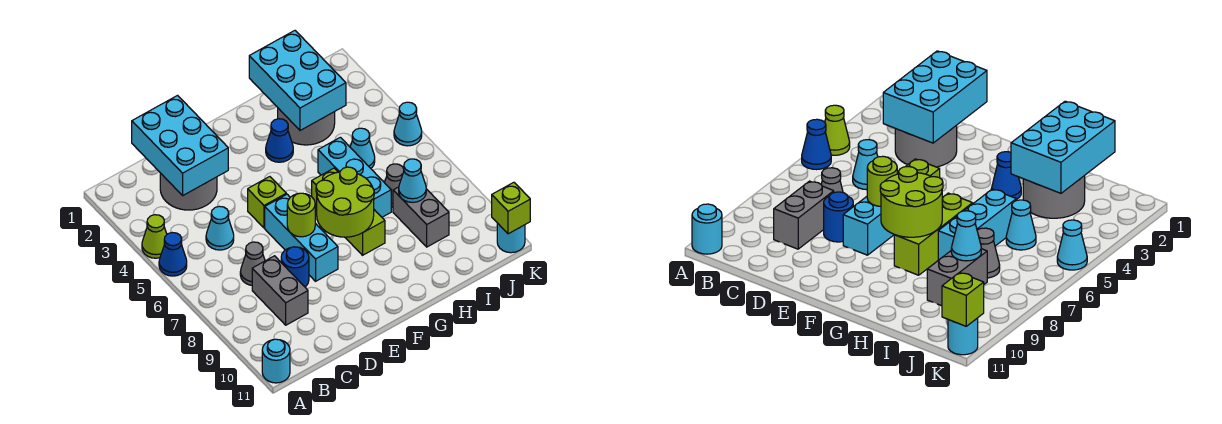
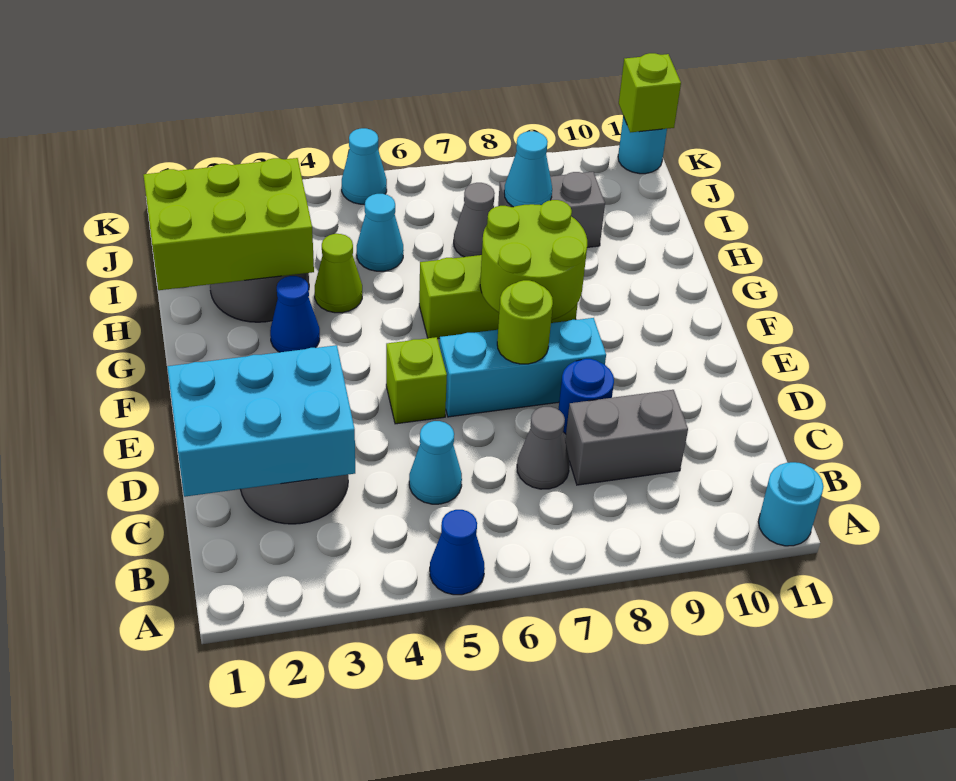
lime cone A4 level 1 -> lime cone H4 level 1
cyan brick H1:I3 level 2 -> lime brick H1:I3 level 2
cyan brick H5:H7 level 1 -> none

